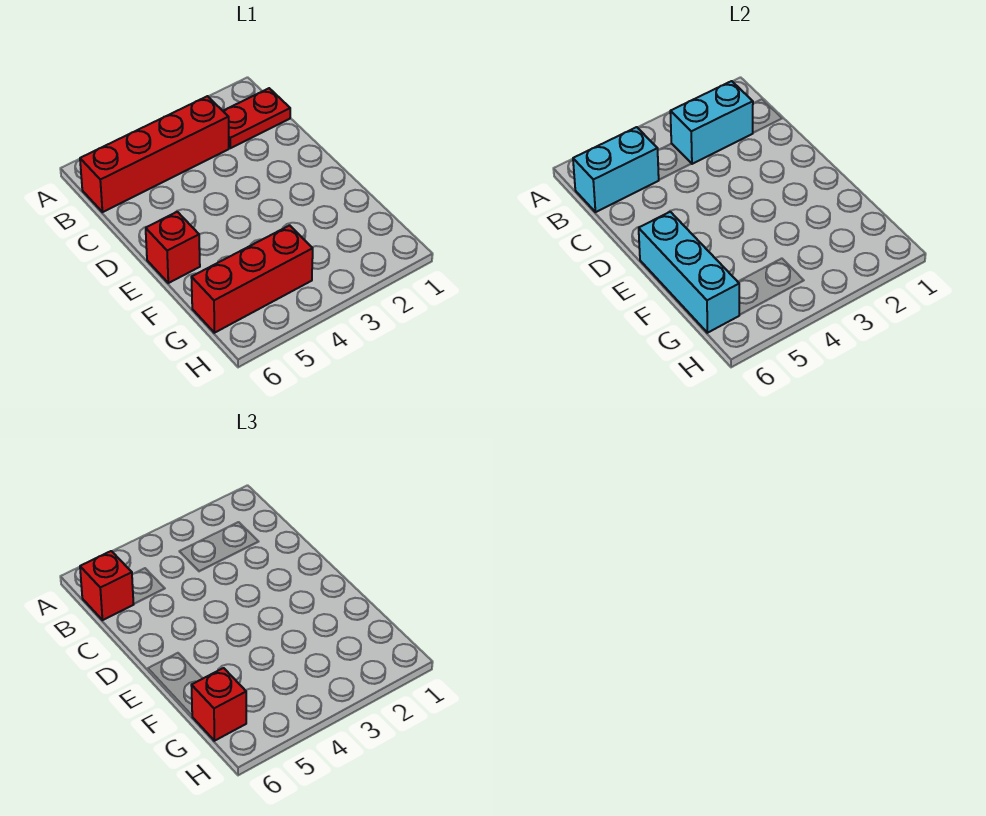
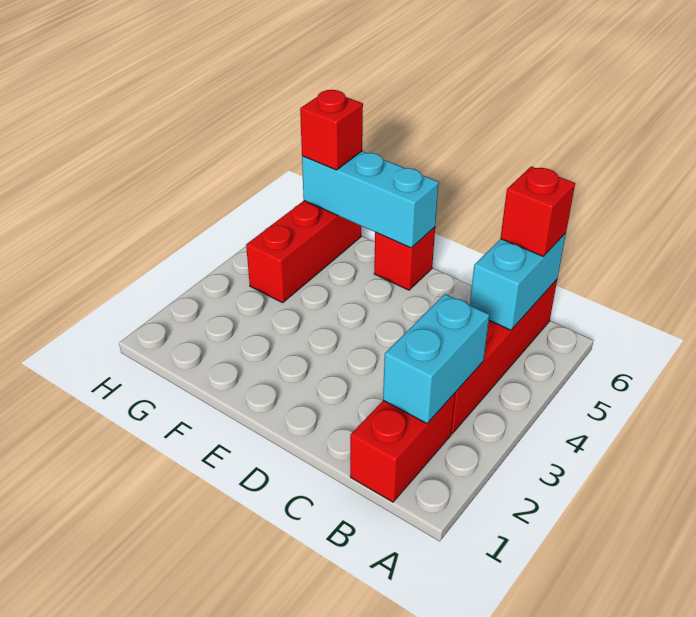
red plate B1:B2 level 1 -> red brick B1:B2 level 1

